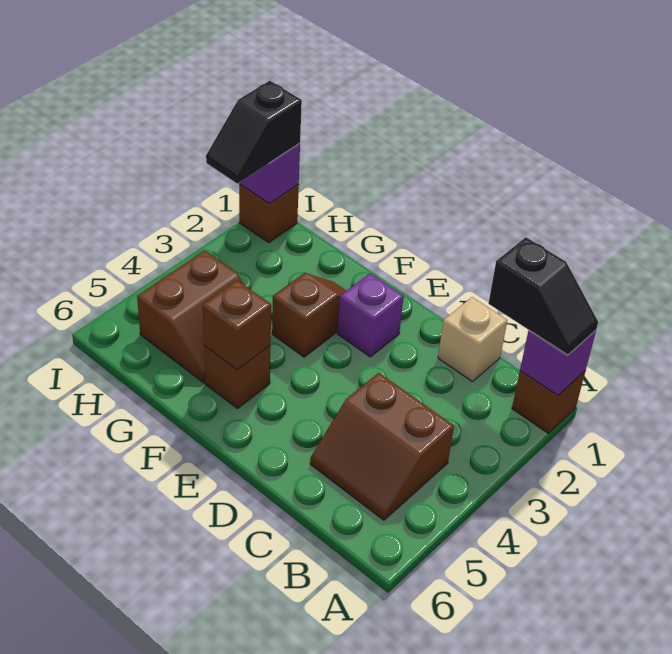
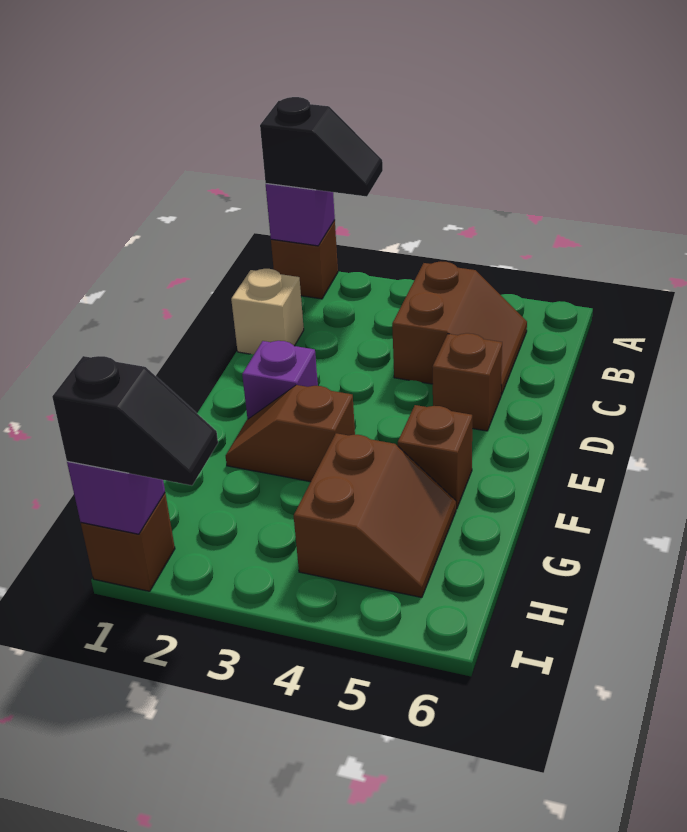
black slope A1:B1 level 3 top B -> black slope A1:A2 level 3 top 1
brown brick F5 level 2 -> brown brick D5 level 1
brown slope G4:H5 level 1 top H -> brown slope G4:H5 level 1 top 4

